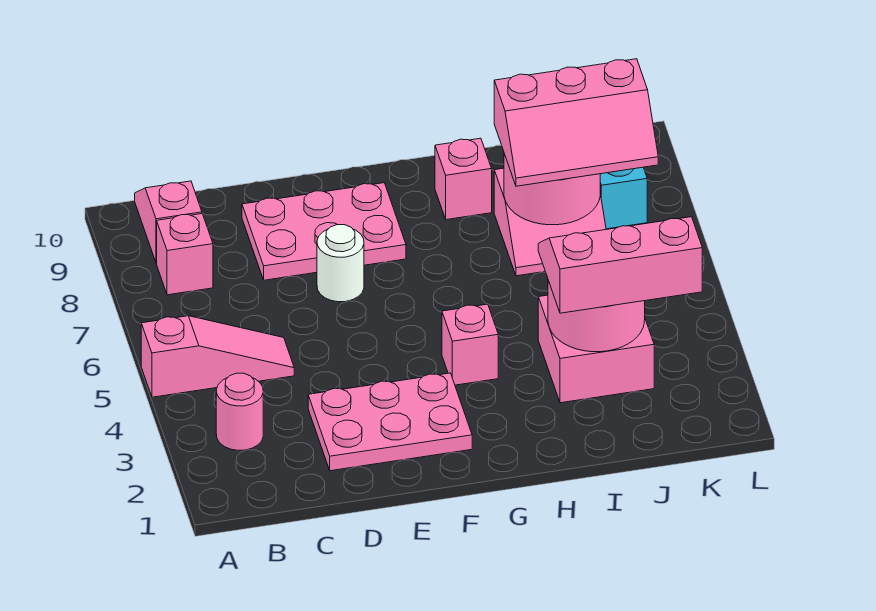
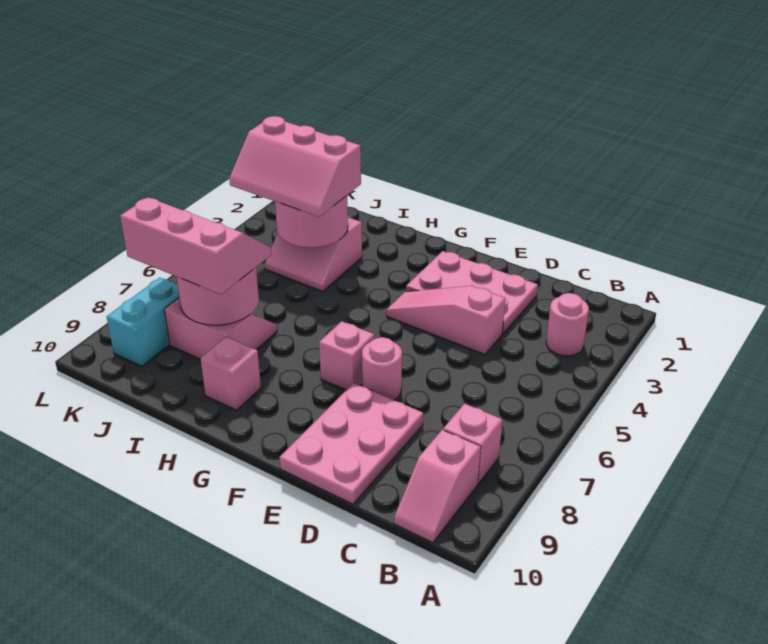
pink slope A5:C5 level 1 top A -> pink slope D4:F4 level 1 top D
pink plate D8:F9 level 1 -> pink plate D8:E10 level 1
white round brick E7 level 1 -> pink round brick E7 level 1
pink brick G4 level 1 -> pink brick F7 level 1
pink brick I3:J4 level 1 -> pink slope I3:J4 level 1 top 3

